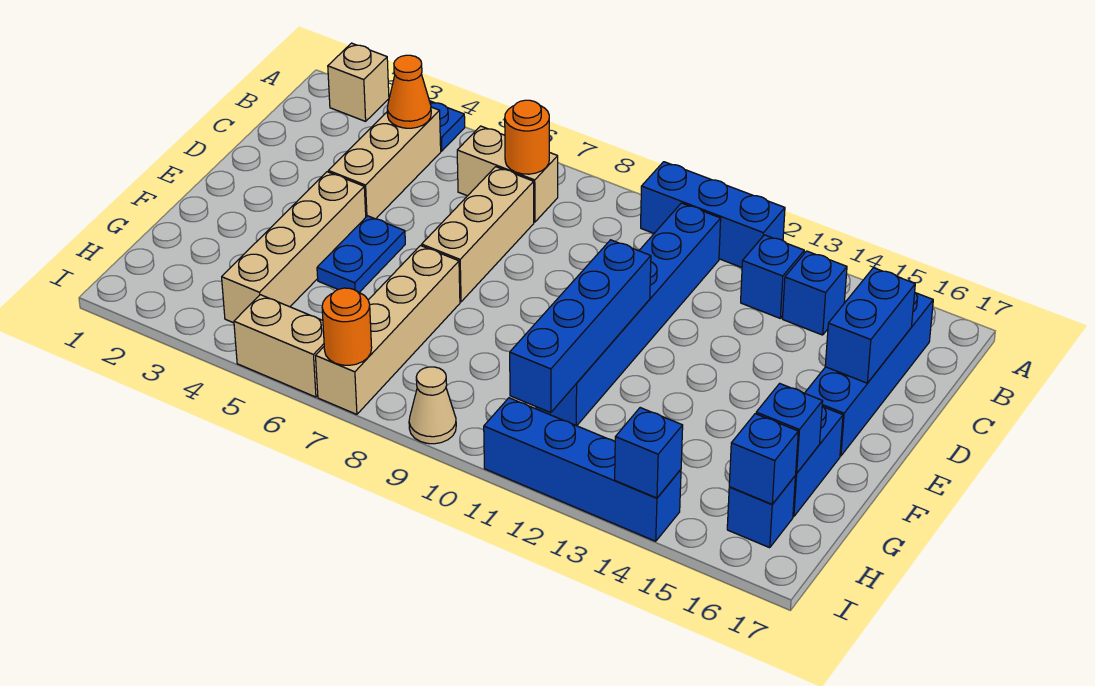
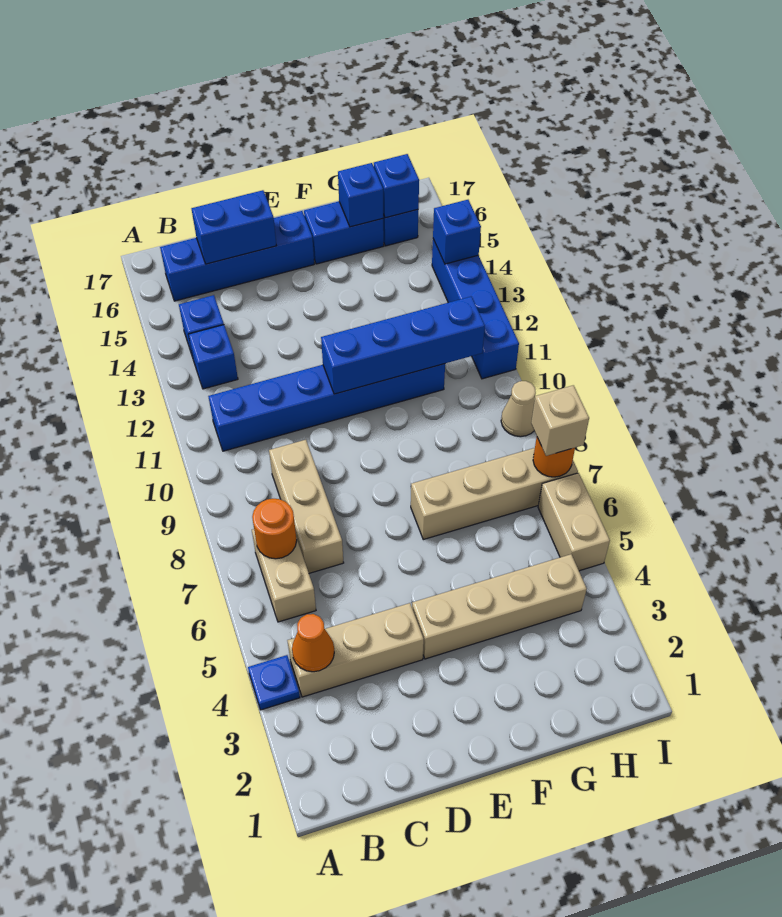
tan brick A2 level 1 -> tan brick I7 level 3
blue brick A10:A12 level 1 -> none
tan brick C7:E7 level 1 -> tan brick C7:C9 level 1
blue plate E5:F5 level 1 -> none

